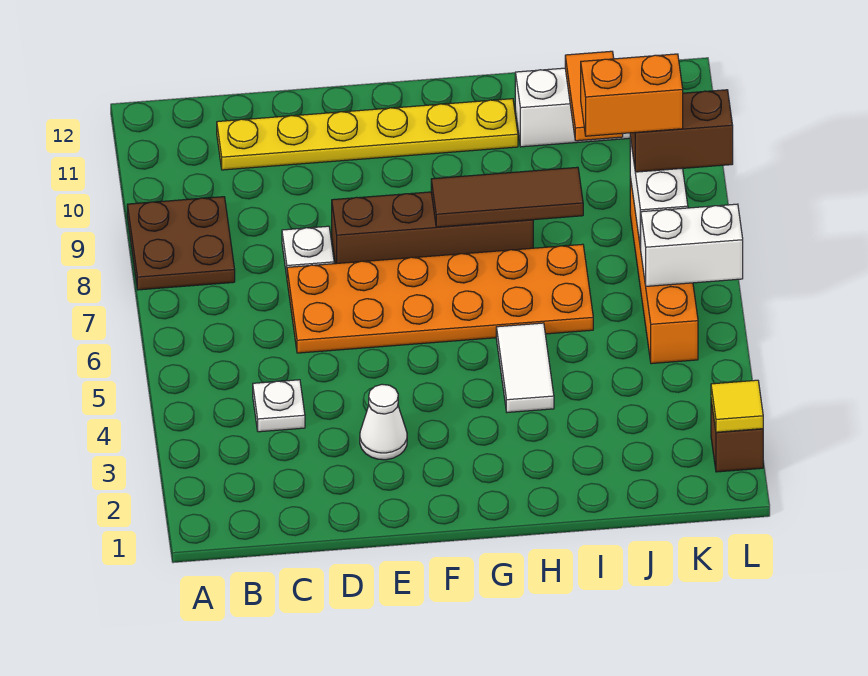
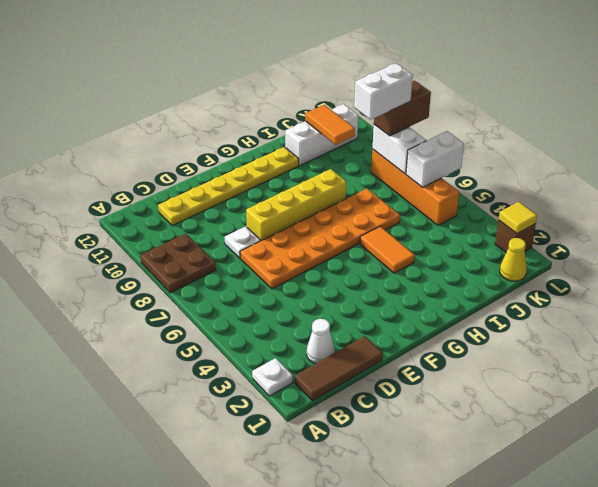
white plate C4 level 1 -> white plate A2 level 1
white cone E3 level 1 -> white cone C2 level 1
brown brick E8:H8 level 1 -> yellow brick E8:H8 level 1
brown tile G8:I8 level 2 -> brown tile B1:D1 level 1
white tile H4:H5 level 1 -> orange tile H4:H5 level 1
orange brick J8:K8 level 4 -> white brick J8:K8 level 4
none -> yellow cone K1 level 1

